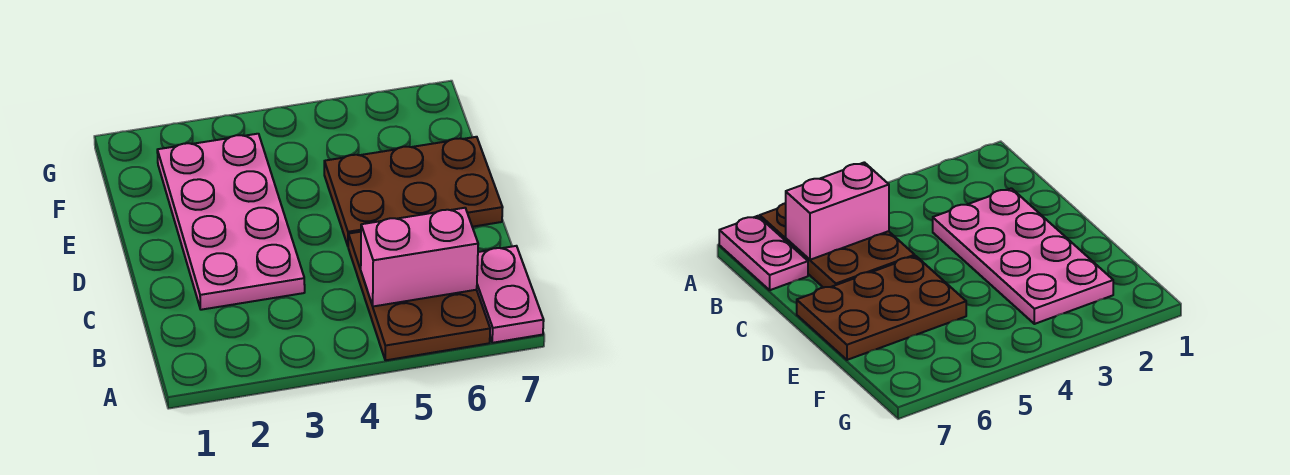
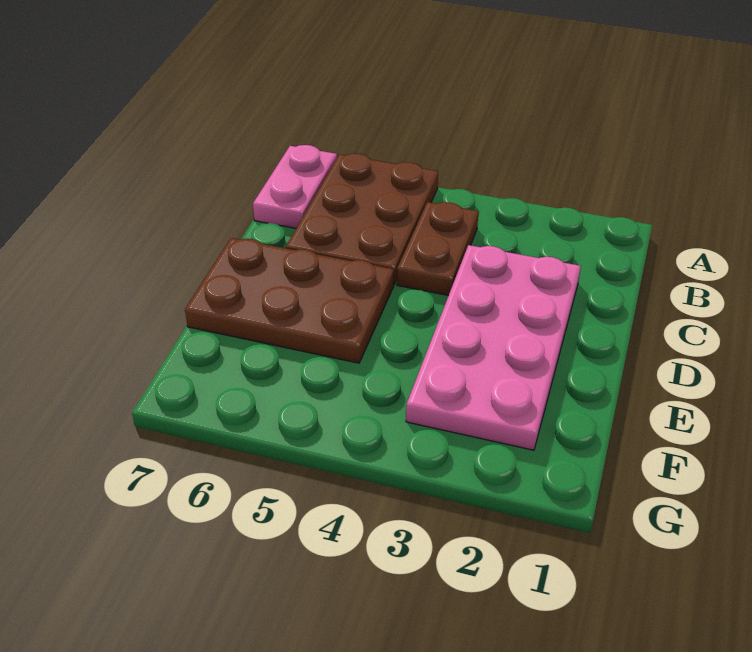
none -> brown plate B4:C4 level 1
pink brick B5:B6 level 2 -> none

